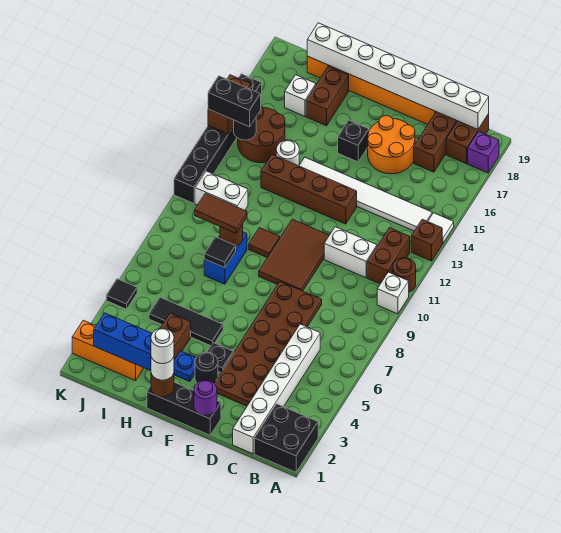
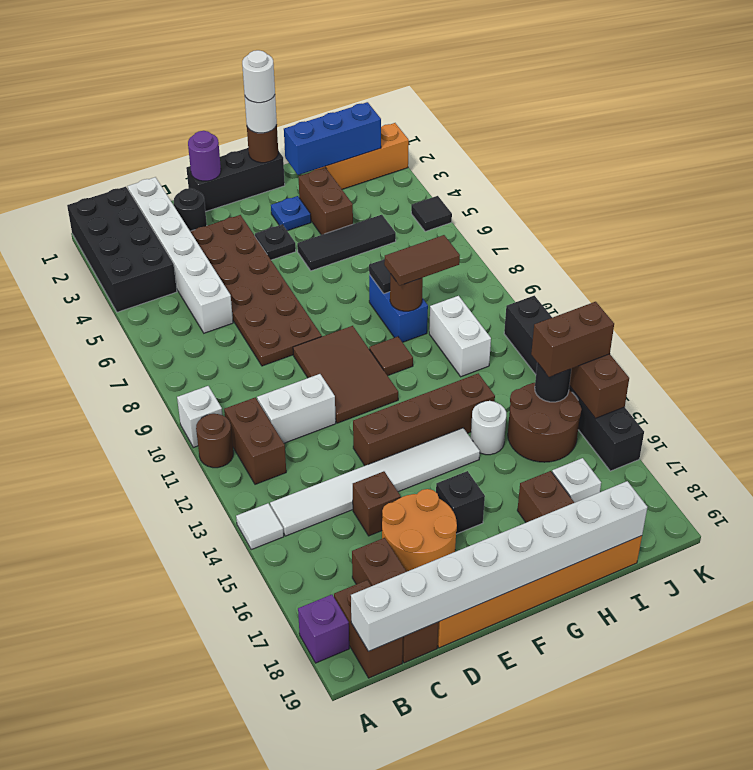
black brick A1:B2 level 1 -> black brick A1:B4 level 1
brown brick A13 level 1 -> brown brick D15 level 1
black round brick F3 level 1 -> black round brick D2 level 1
white brick I11:J11 level 1 -> white brick I10:I11 level 1
black brick J14:K14 level 3 -> brown brick J14:K14 level 3

